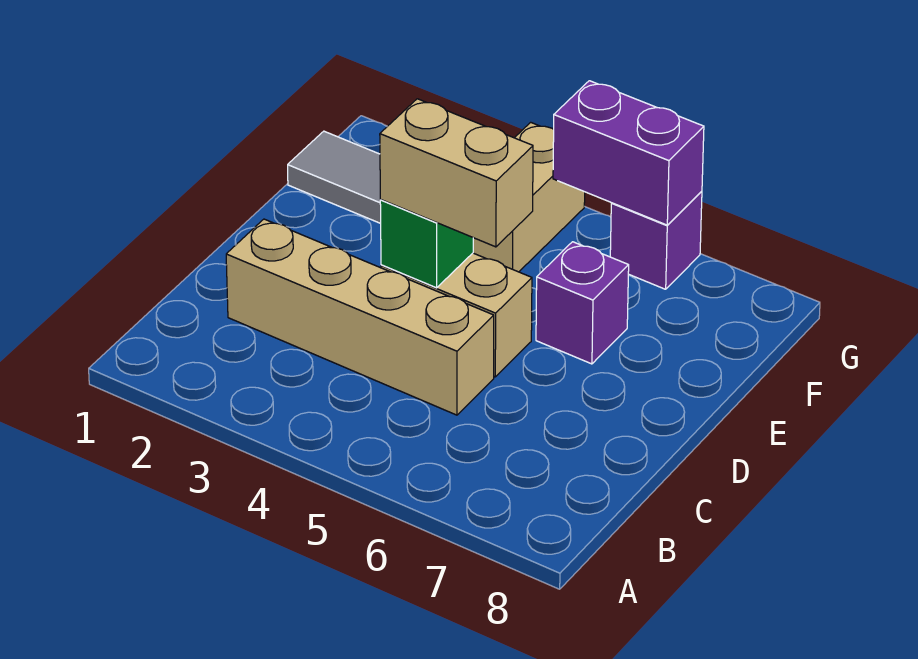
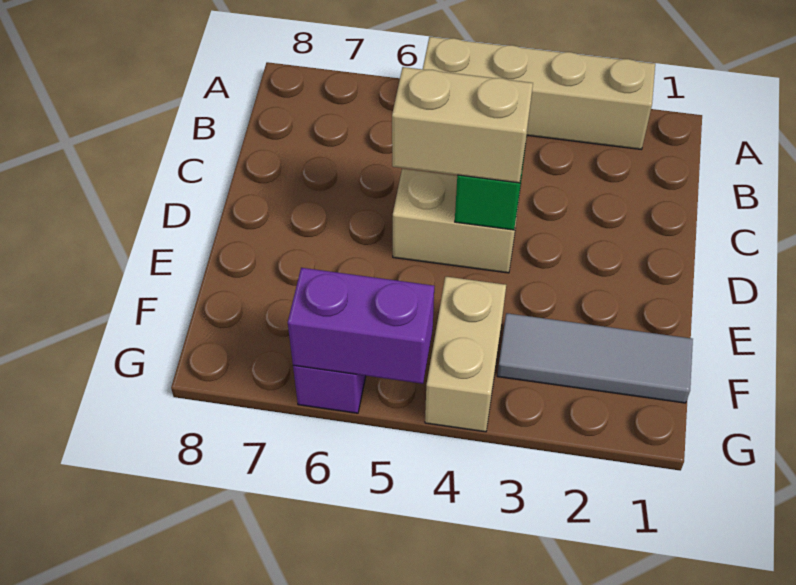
tan brick C2:C5 level 1 -> tan brick A2:A5 level 1
purple brick E6 level 1 -> none

